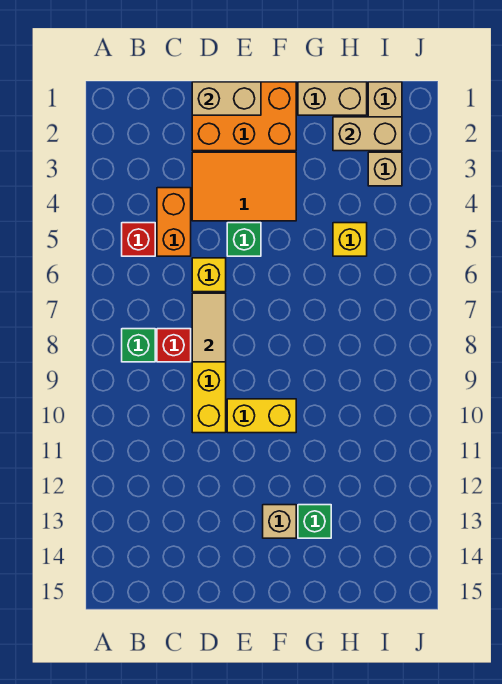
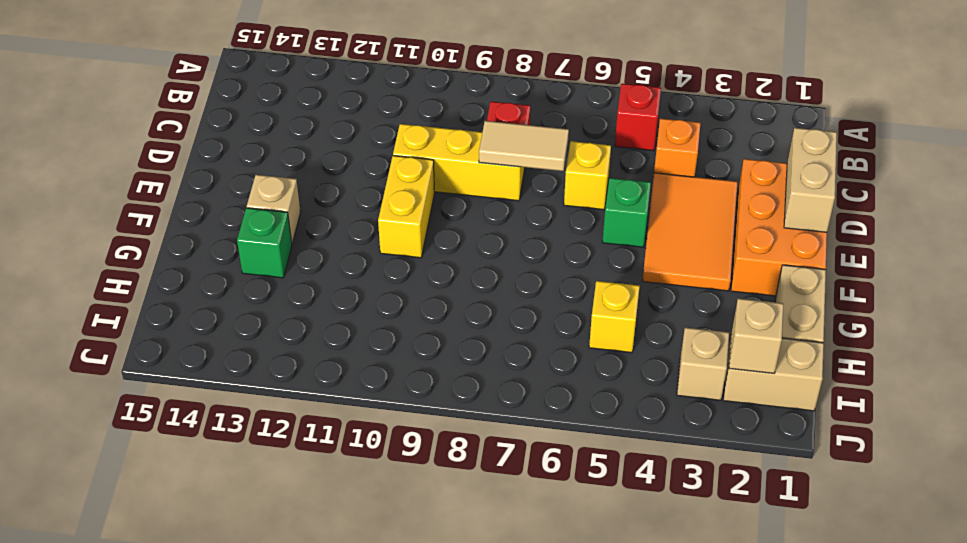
green brick B8 level 1 -> none
orange brick C4:C5 level 1 -> orange brick C4 level 1
tan brick H2:I2 level 2 -> tan brick I2 level 2

